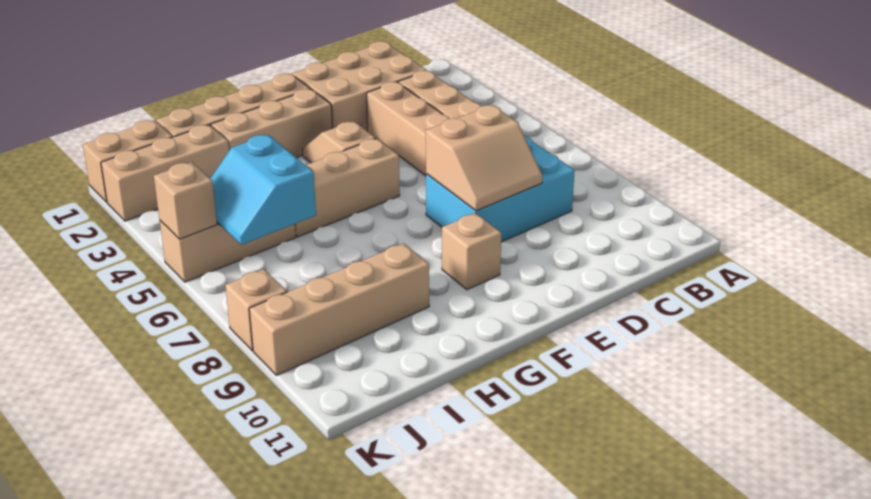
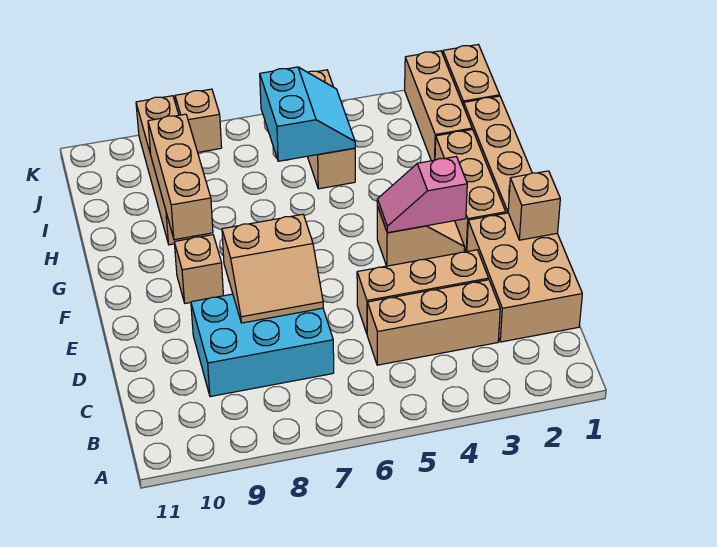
cyan brick C7:E8 level 1 -> cyan brick C7:D9 level 1
tan slope D7:E8 level 2 top 7 -> tan slope D7:E8 level 2 top E
none -> pink slope F3:F4 level 2 top 3
tan brick F5:H5 level 1 -> tan brick G9:I9 level 2
cyan slope I5:J6 level 2 top I -> cyan slope I5:J6 level 2 top 6
tan brick K5 level 2 -> tan brick E1 level 2

